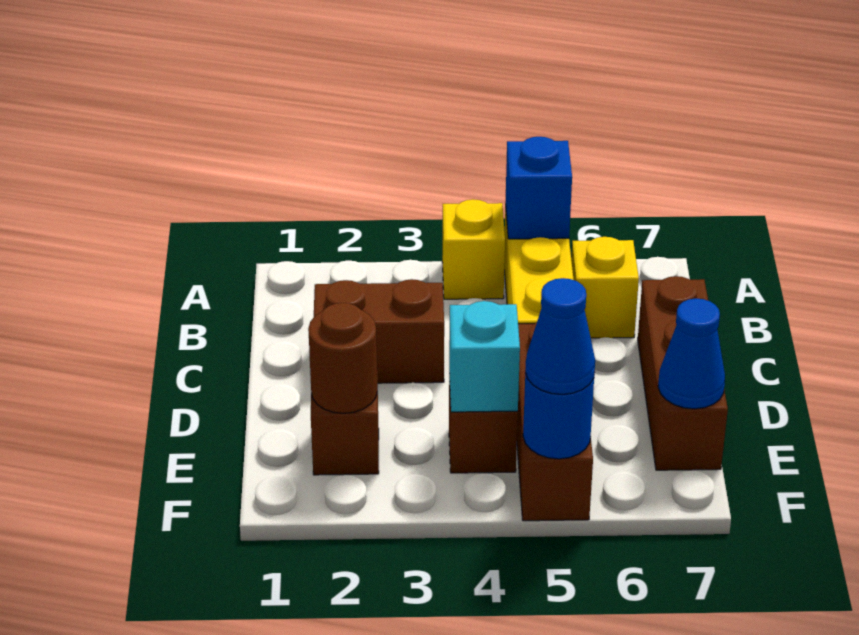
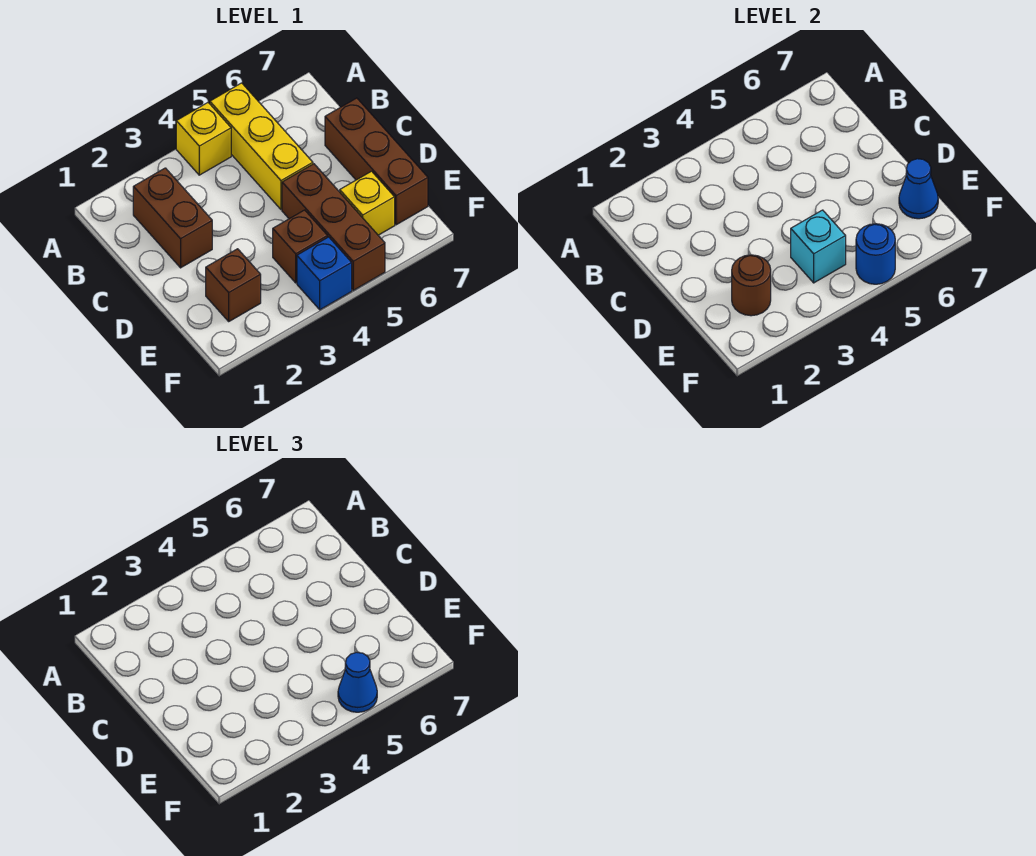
blue brick A5 level 2 -> blue brick F4 level 1
yellow brick B6 level 1 -> yellow brick E6 level 1
brown brick C2:C3 level 1 -> brown brick B2:C2 level 1

